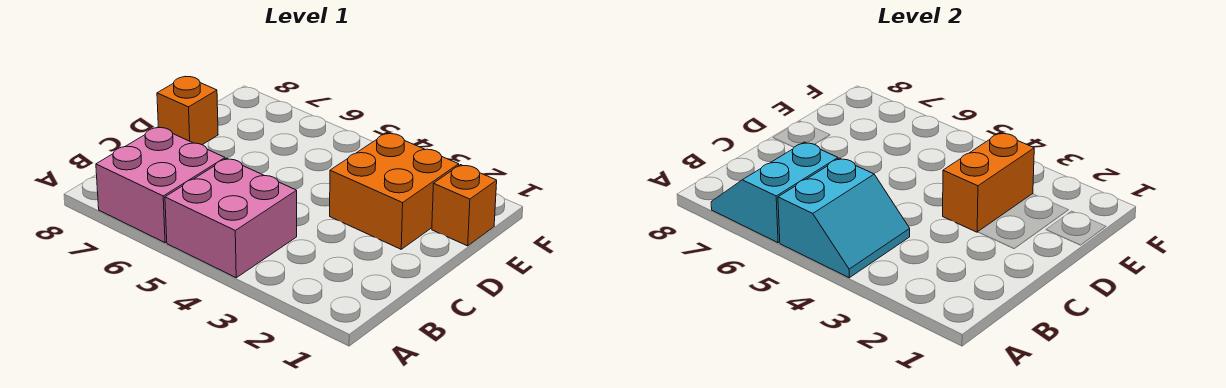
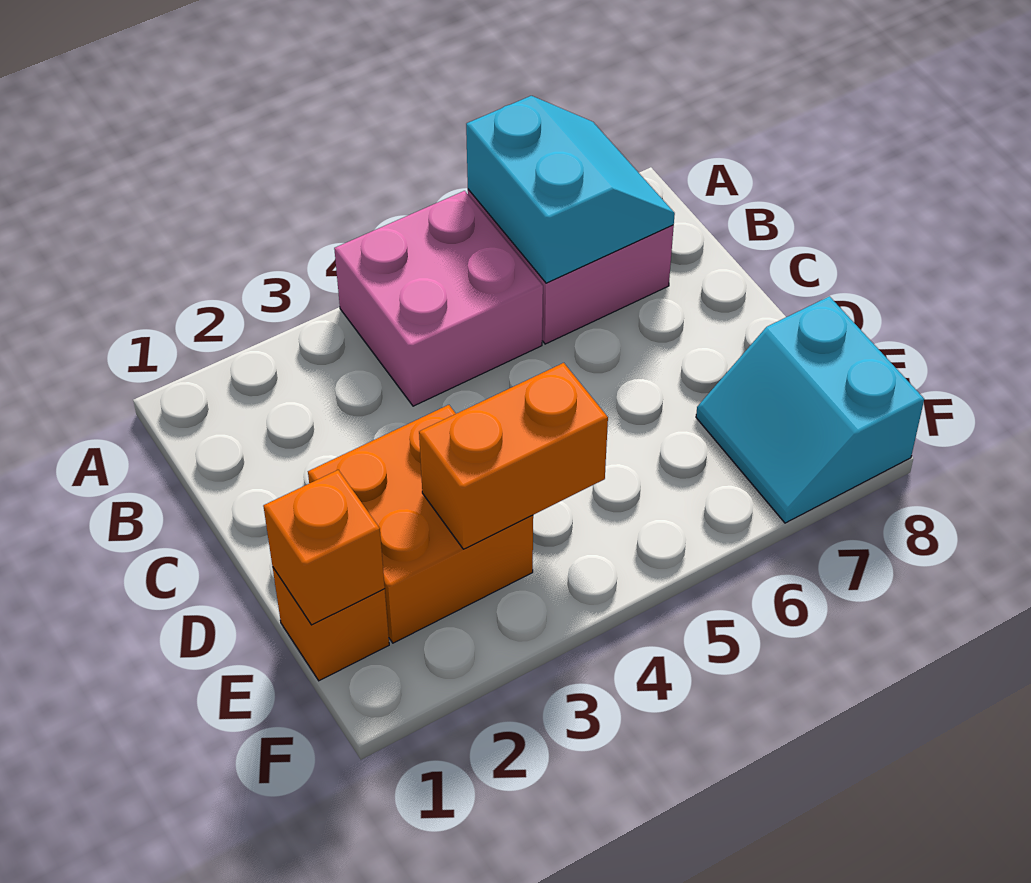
cyan slope A4:B5 level 2 top 5 -> cyan slope E7:F8 level 1 top 8
orange brick D3:E3 level 2 -> orange brick E3:E4 level 2
orange brick D8 level 1 -> orange brick E1 level 2

